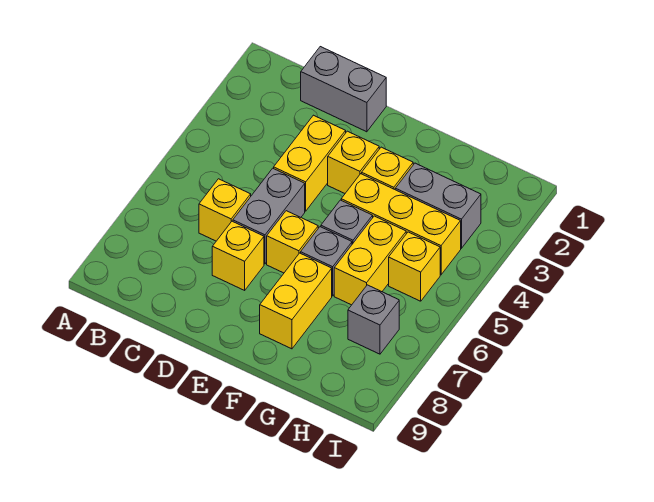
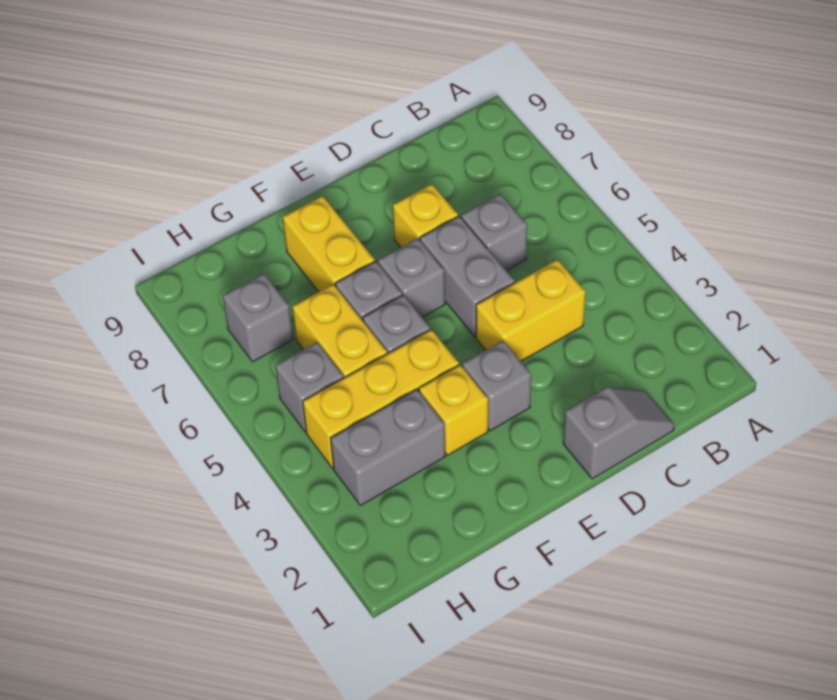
grey brick C1:D1 level 1 -> grey slope C1:D1 level 1 top D
yellow brick C6 level 1 -> grey brick C6 level 1
yellow brick D3:D4 level 1 -> yellow brick C4:D4 level 1
yellow brick E3 level 1 -> grey brick E3 level 1
yellow brick E6 level 1 -> grey brick E6 level 1
yellow brick H5 level 1 -> grey brick H5 level 1

